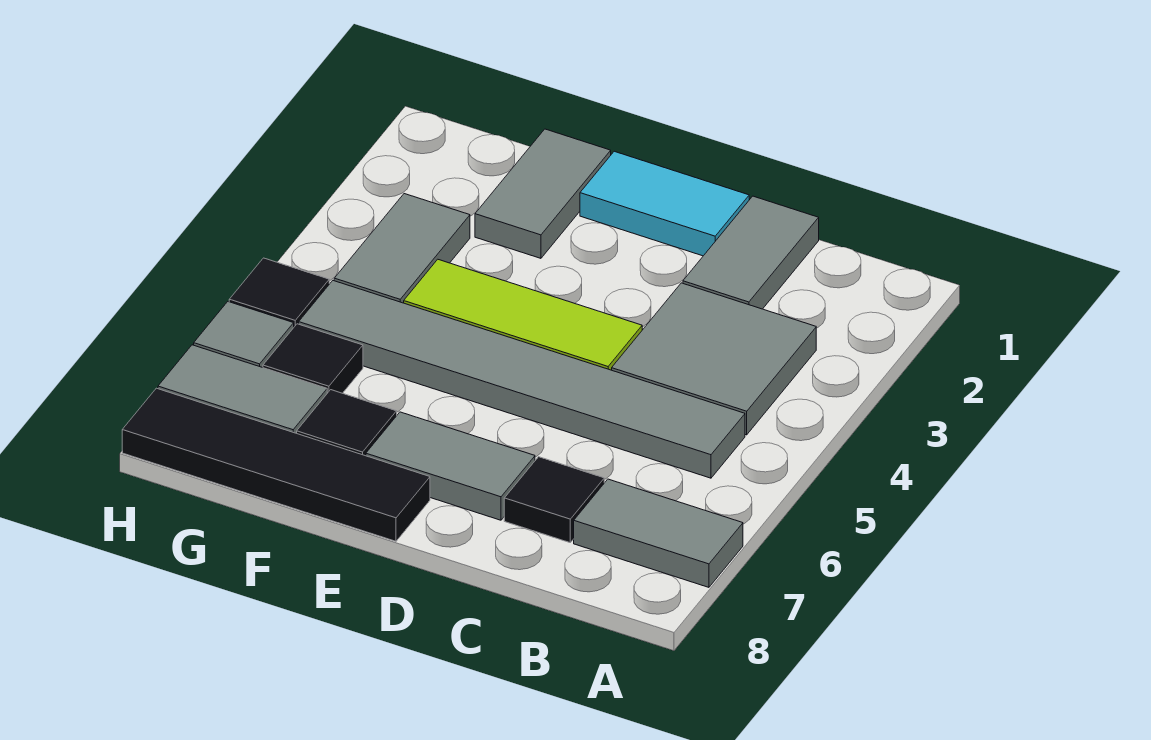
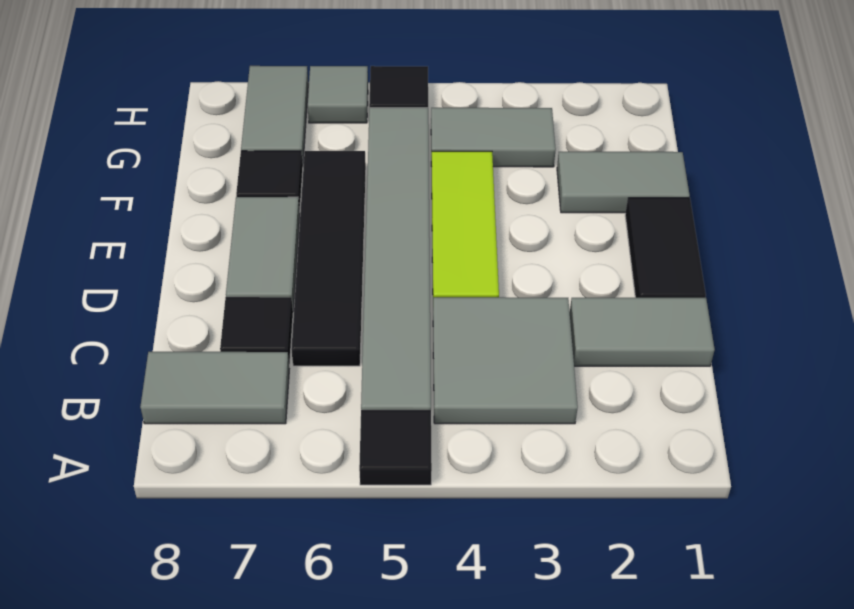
grey tile A7:B7 level 1 -> grey tile B7:B8 level 1
cyan tile D1:E1 level 1 -> black tile D1:E1 level 1
black tile E8:H8 level 1 -> black tile C6:F6 level 1
black tile G6 level 1 -> black tile A5 level 1

